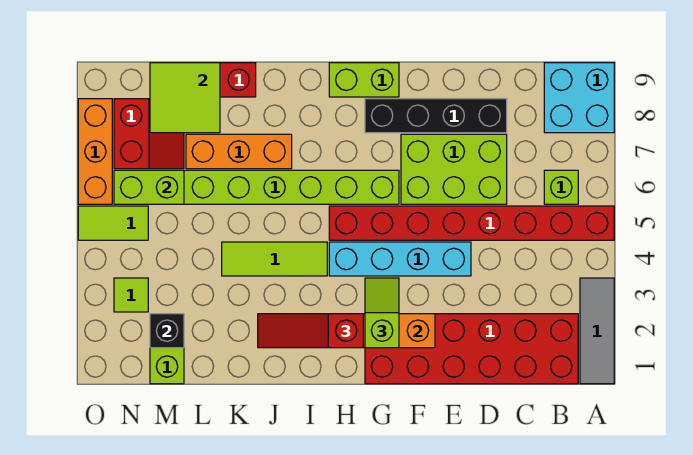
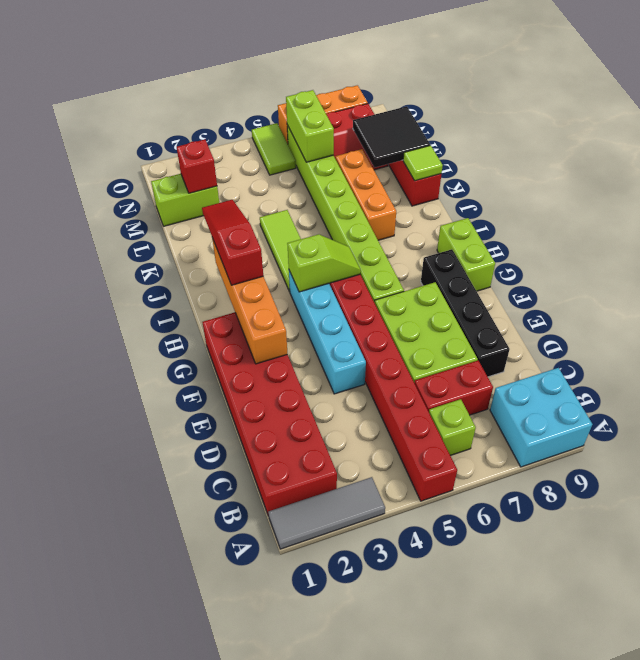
none -> red brick C6:C7 level 1
lime slope G2:G3 level 3 top 2 -> lime slope H4:H5 level 2 top 4
lime tile L8:M9 level 2 -> black tile L8:M9 level 2
black brick M2 level 2 -> red brick M2 level 2
lime tile N3 level 1 -> lime tile K9 level 2

